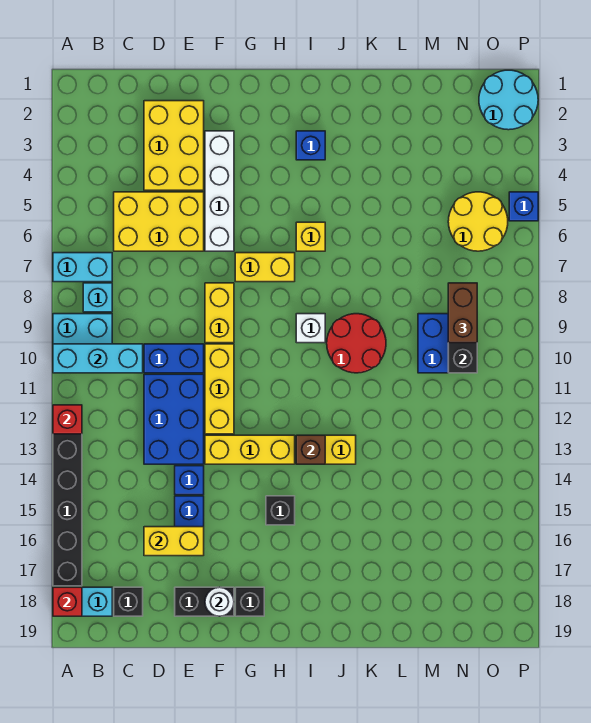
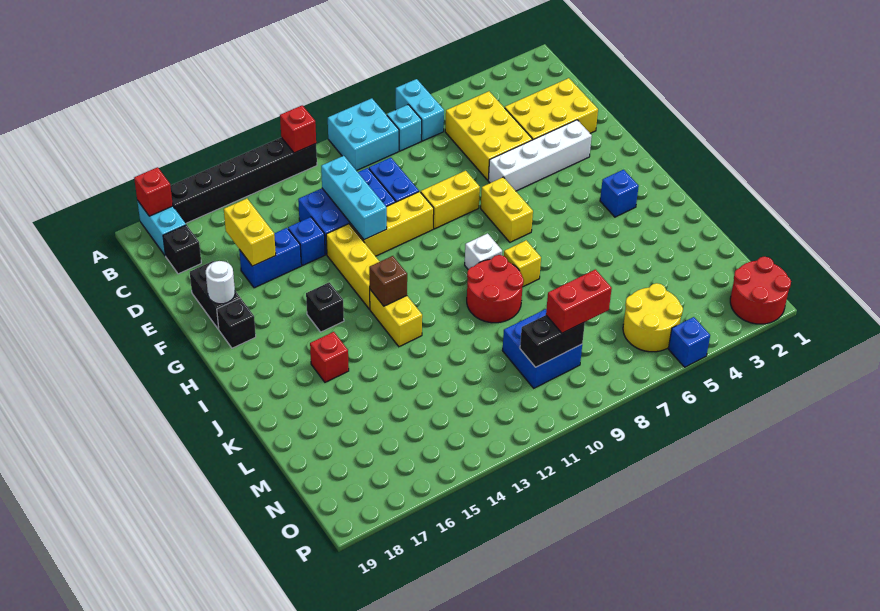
cyan brick A10:C10 level 2 -> cyan brick D12:F12 level 2
yellow brick I6 level 1 -> yellow brick J8 level 1
none -> red brick J16 level 1
brown brick N8:N9 level 3 -> red brick N8:N9 level 3
cyan round brick O1:P2 level 1 -> red round brick O1:P2 level 1

